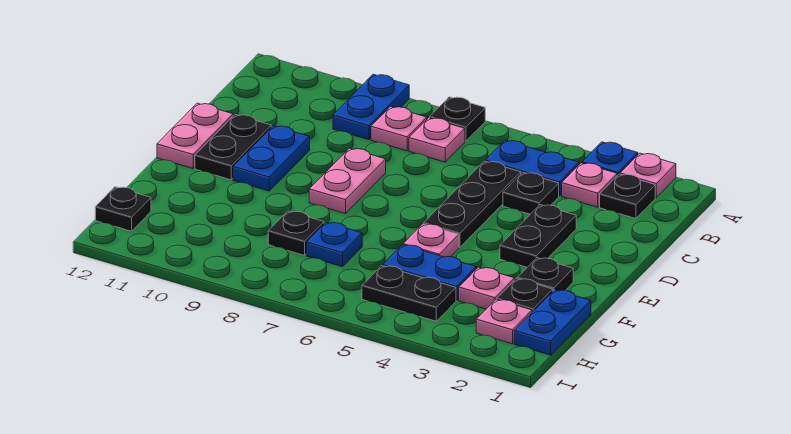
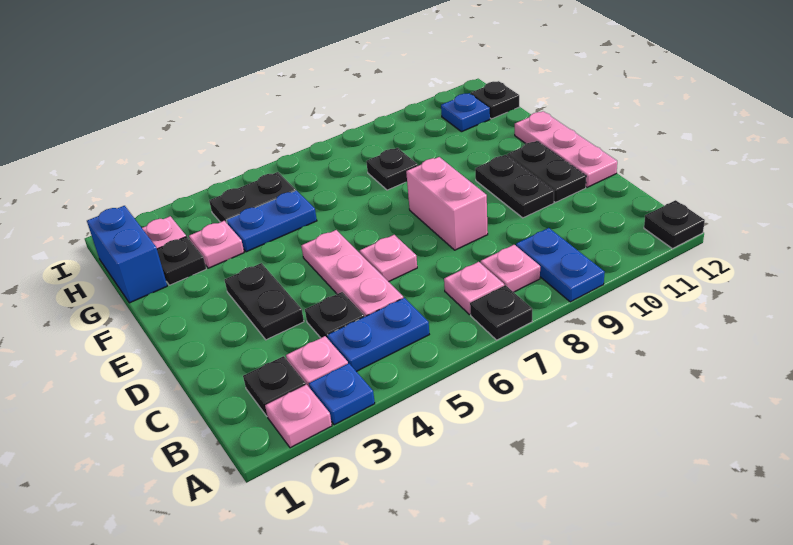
black plate C5:E5 level 1 -> pink plate C5:E5 level 1
pink plate D8:E8 level 1 -> pink brick D8:E8 level 1
blue plate D10:E10 level 1 -> black plate D10:E10 level 1
pink plate D12:E12 level 1 -> pink plate D12:F12 level 1
black plate F2 level 1 -> black plate A12 level 1
pink plate F5 level 1 -> pink plate D6 level 1
blue plate G1:H1 level 1 -> blue brick G1:H1 level 1
blue plate G7 level 1 -> blue plate H11 level 1

